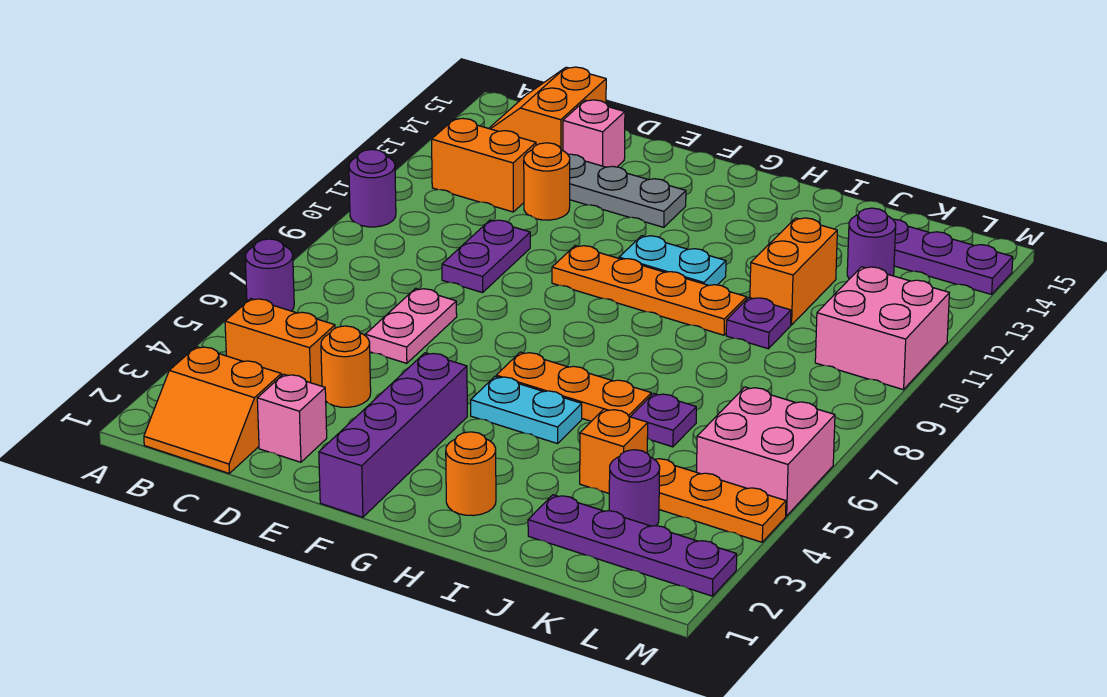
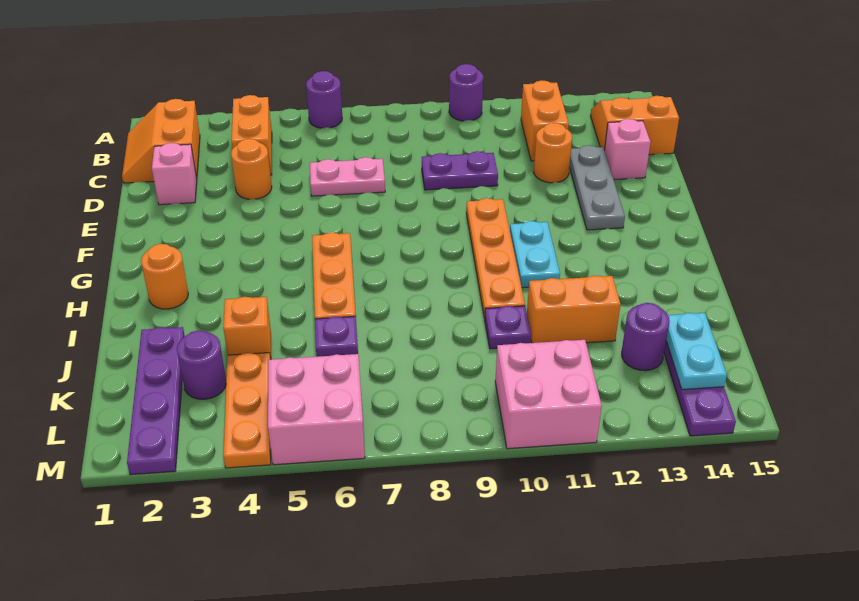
purple brick F1:F4 level 1 -> none
cyan plate G5:H5 level 1 -> cyan plate K14:L14 level 2

